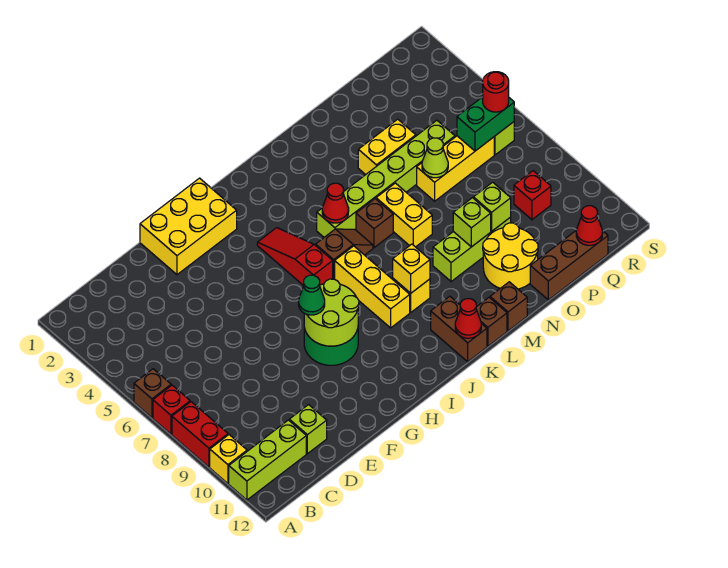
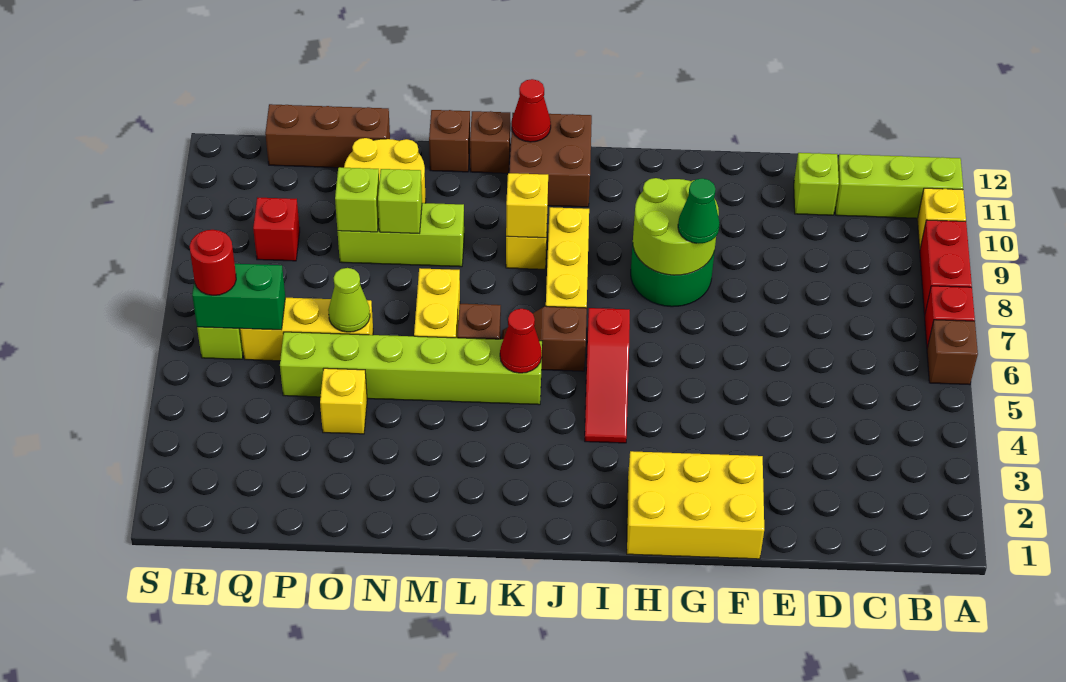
brown brick K11:K12 level 1 -> brown brick J11:K12 level 1
yellow brick N4:O4 level 1 -> yellow brick O4 level 1
red cone Q12 level 2 -> none

